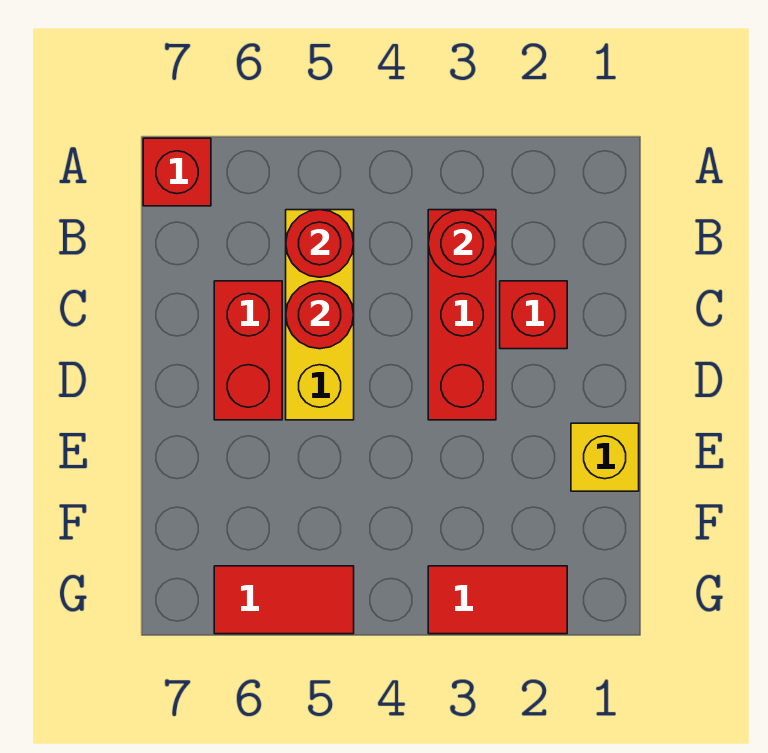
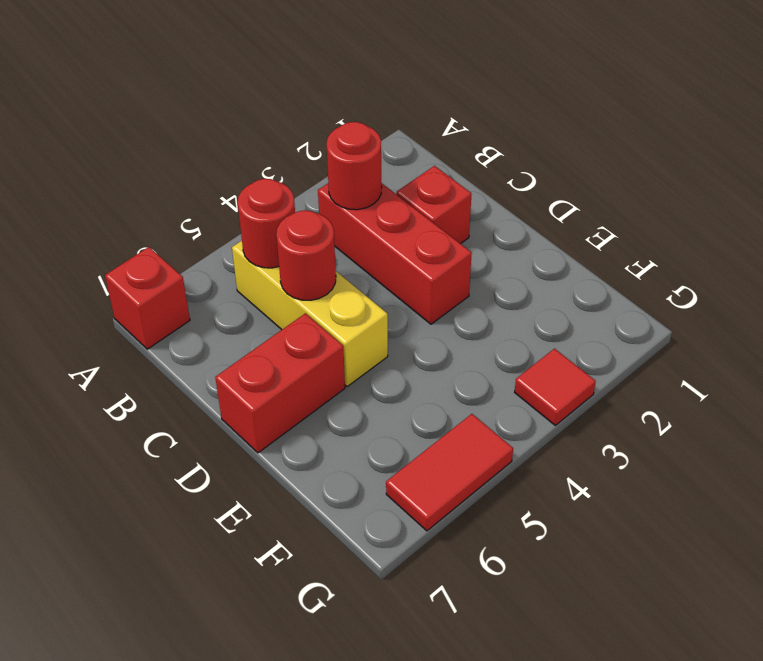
red brick C6:D6 level 1 -> red brick D6:D7 level 1
yellow brick E1 level 1 -> none
red tile G2:G3 level 1 -> red tile G3 level 1

